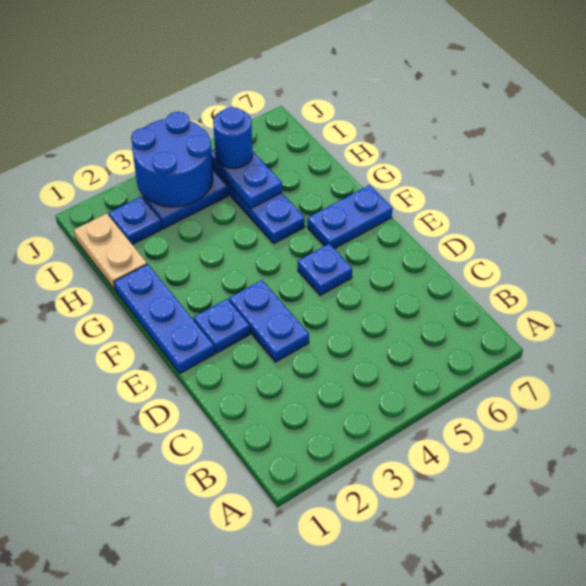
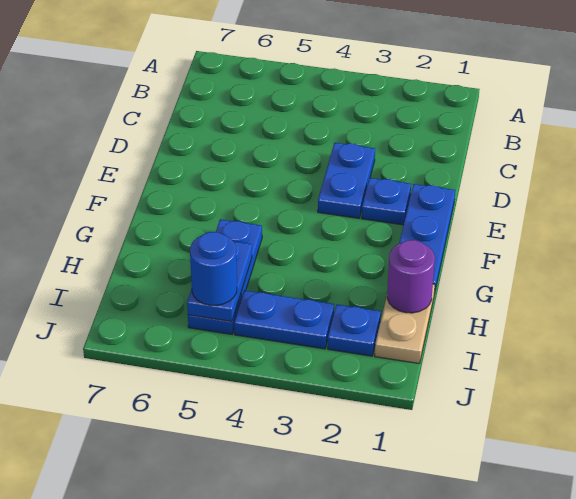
blue plate E5 level 1 -> none
blue plate F6:F7 level 1 -> none
none -> purple round brick H1 level 2
blue round brick I3:J4 level 2 -> none

